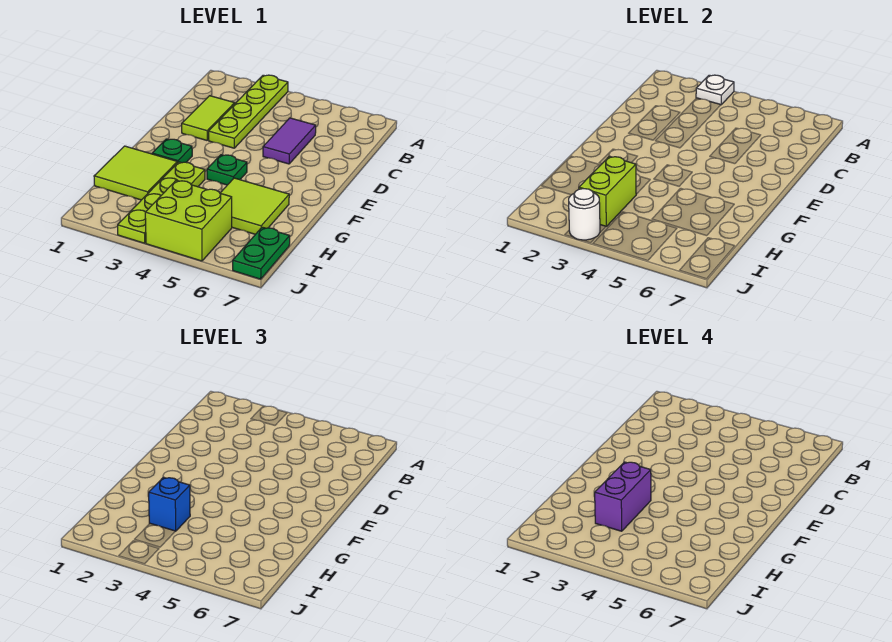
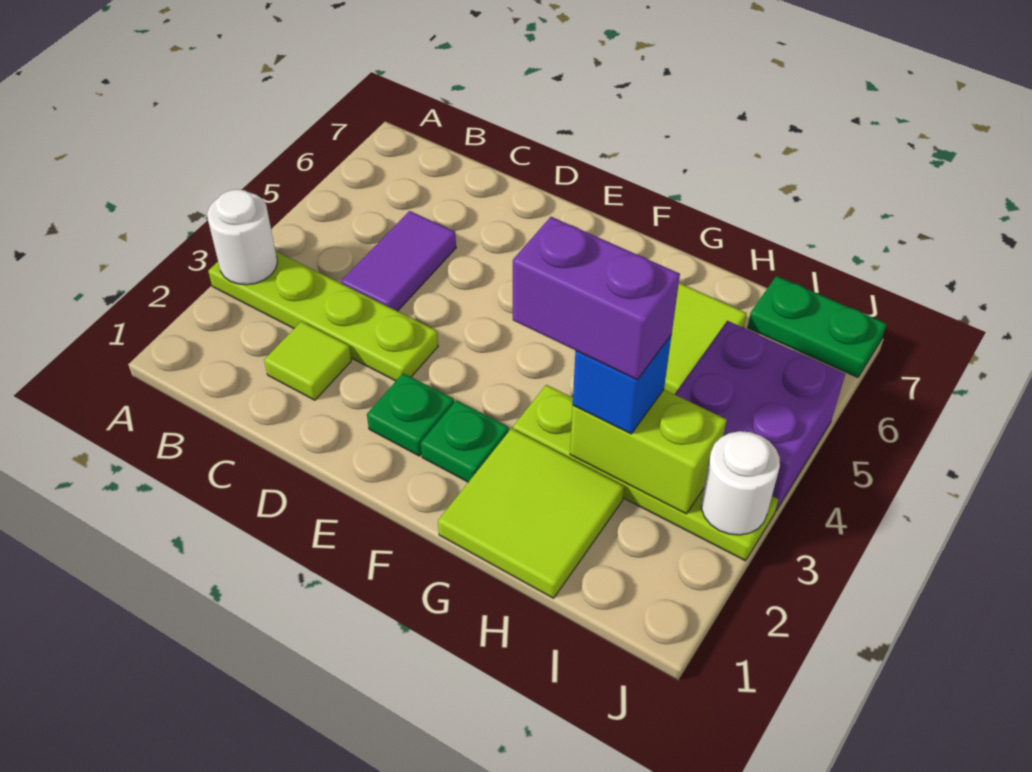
white plate A3 level 2 -> white round brick A3 level 2
lime tile C2:D2 level 1 -> lime tile C2 level 1
purple tile C5:D5 level 1 -> purple tile C4:C5 level 1
green plate F4 level 1 -> green plate E2 level 1
lime brick I4:J5 level 1 -> purple brick I4:J5 level 1

